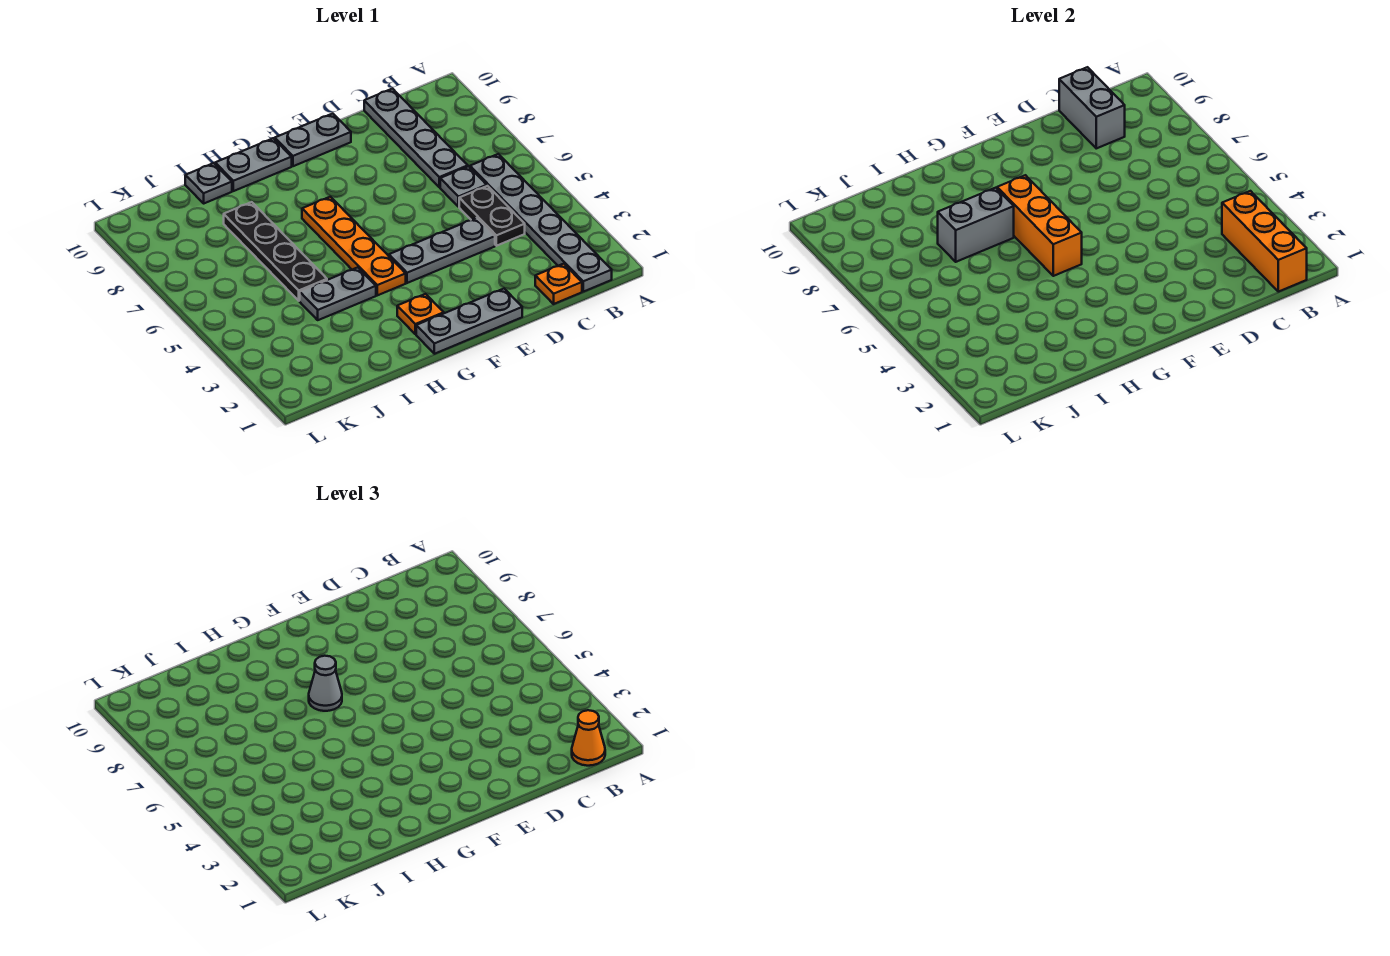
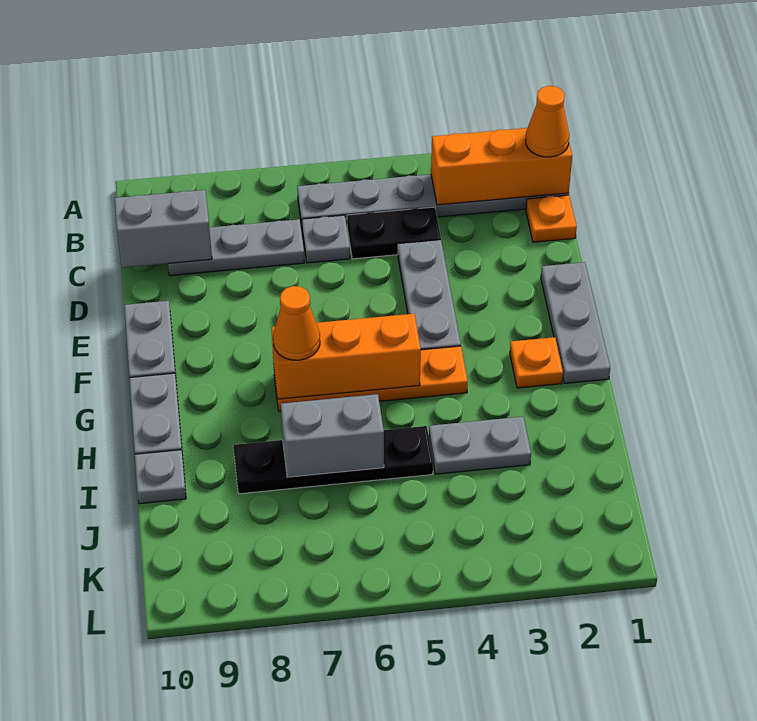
grey plate C7:C10 level 1 -> grey plate C7:C9 level 1
grey cone G7 level 3 -> orange cone G7 level 3
grey plate H4:I4 level 1 -> grey plate I3:I4 level 1
grey brick H7:I7 level 2 -> grey brick I6:I7 level 2

